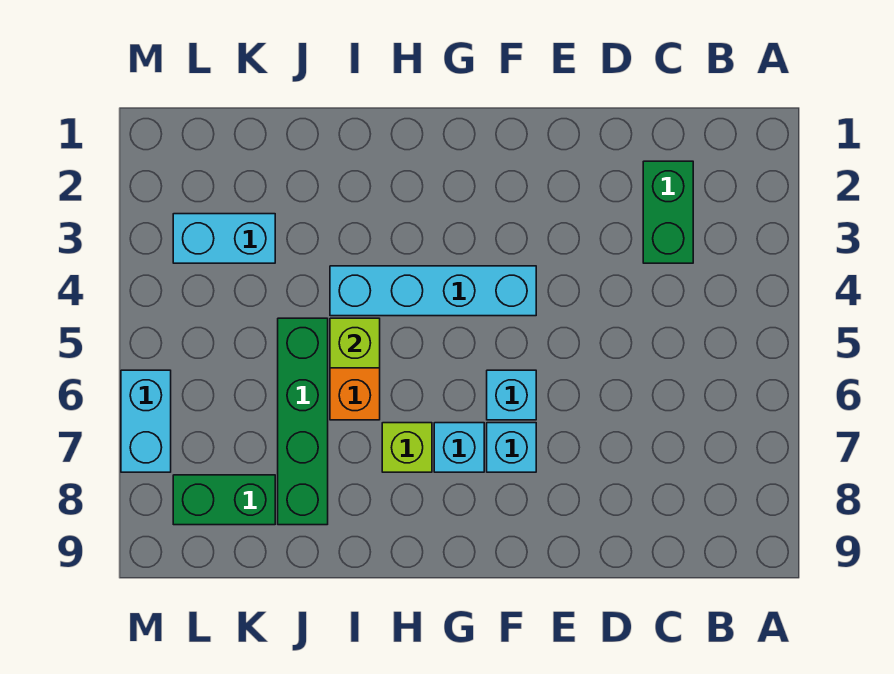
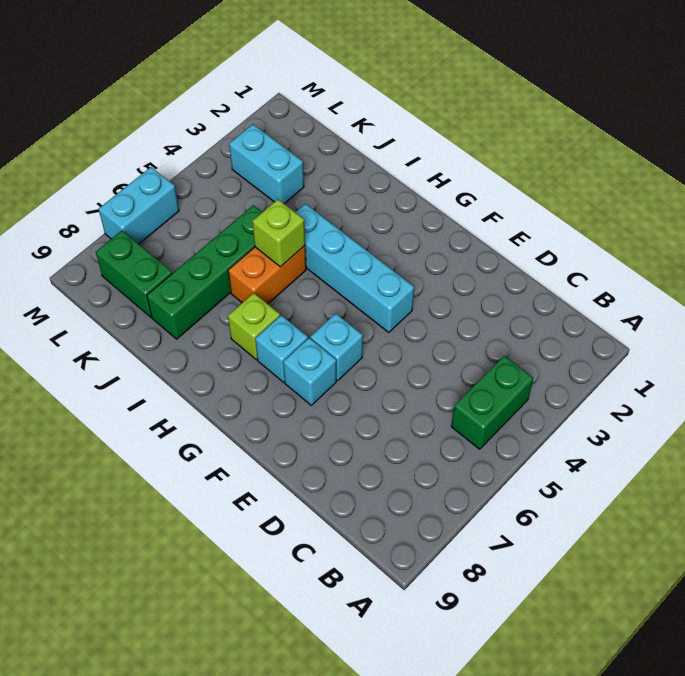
green brick C2:C3 level 1 -> green brick B4:B5 level 1

